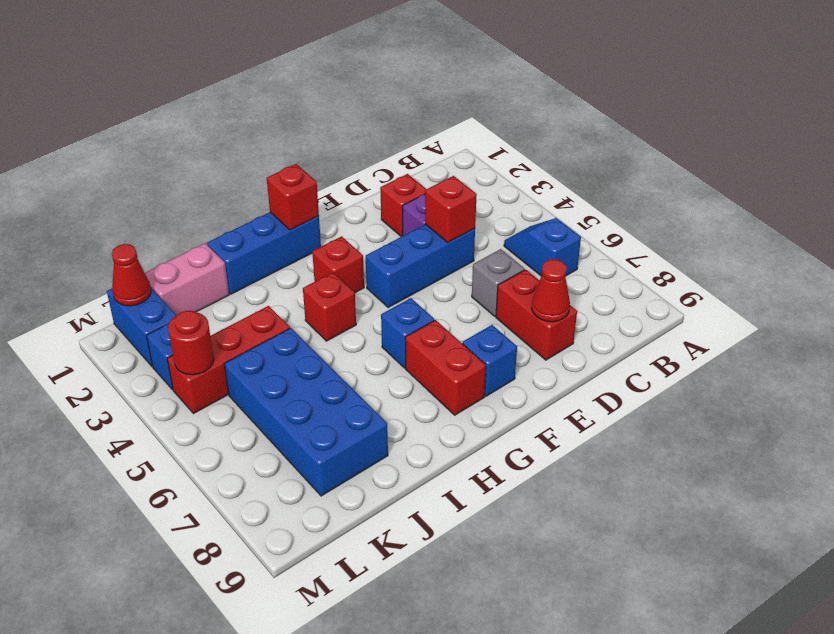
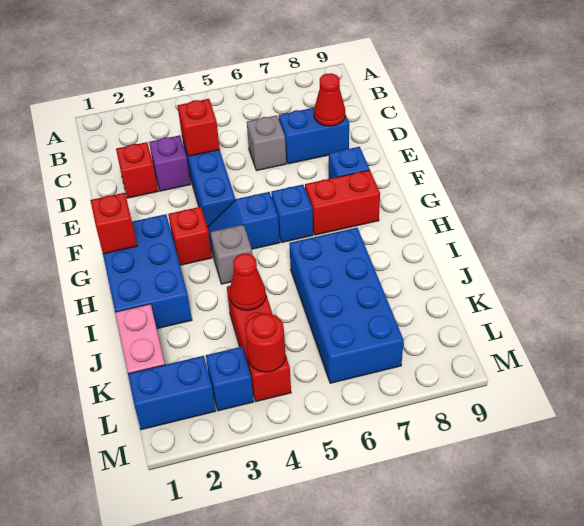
blue slope B5:B6 level 1 top 6 -> blue slope G4:G5 level 1 top 5
red brick D7:D8 level 1 -> blue brick D7:D8 level 1
blue brick G1:I1 level 1 -> blue brick G1:I2 level 1
red brick H4 level 1 -> grey brick H4 level 1
blue brick J5:K8 level 1 -> blue brick I6:L7 level 1
red cone L1 level 2 -> red cone J4 level 2

